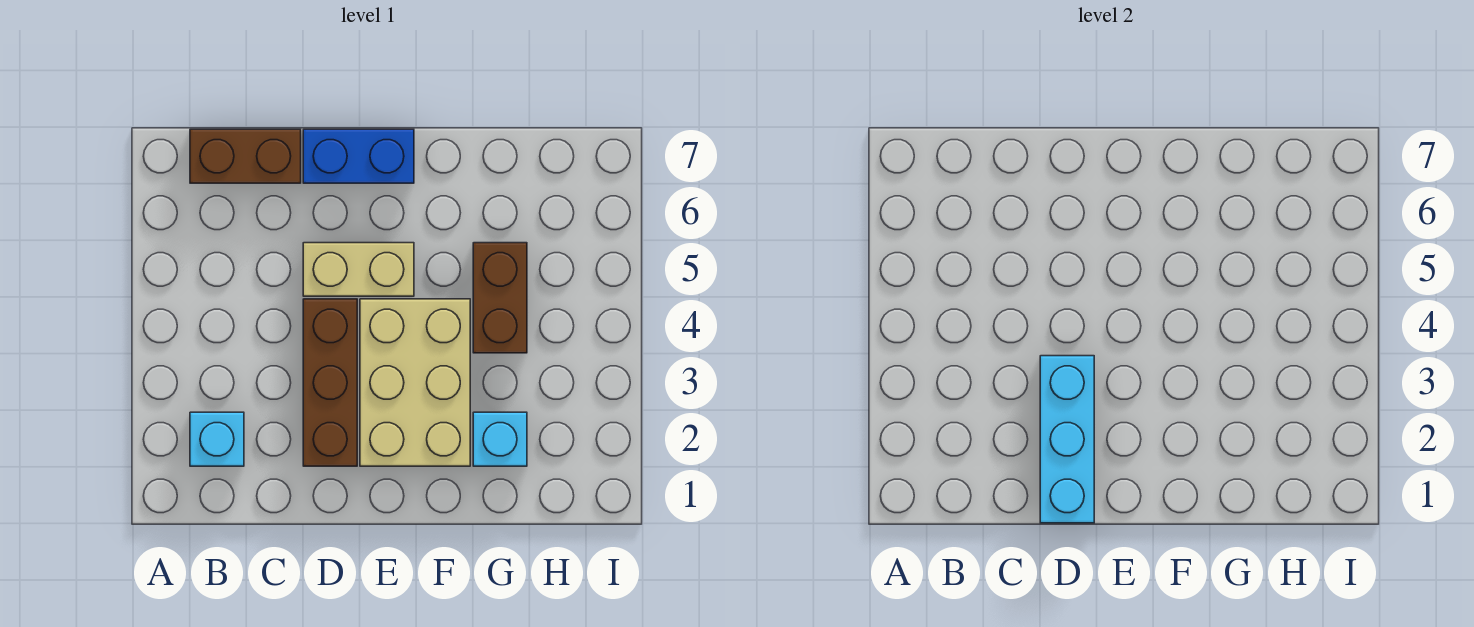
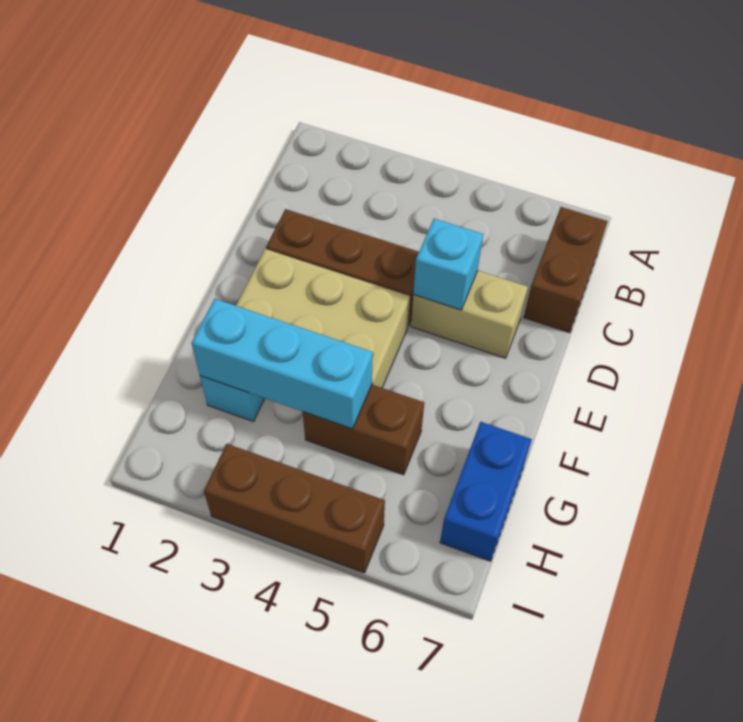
cyan brick B2 level 1 -> cyan brick D5 level 2
cyan brick D1:D3 level 2 -> cyan brick G2:G4 level 2
tan brick D5:E5 level 1 -> tan brick D5:D6 level 1
blue brick D7:E7 level 1 -> blue brick G7:H7 level 1
none -> brown brick I3:I5 level 1

